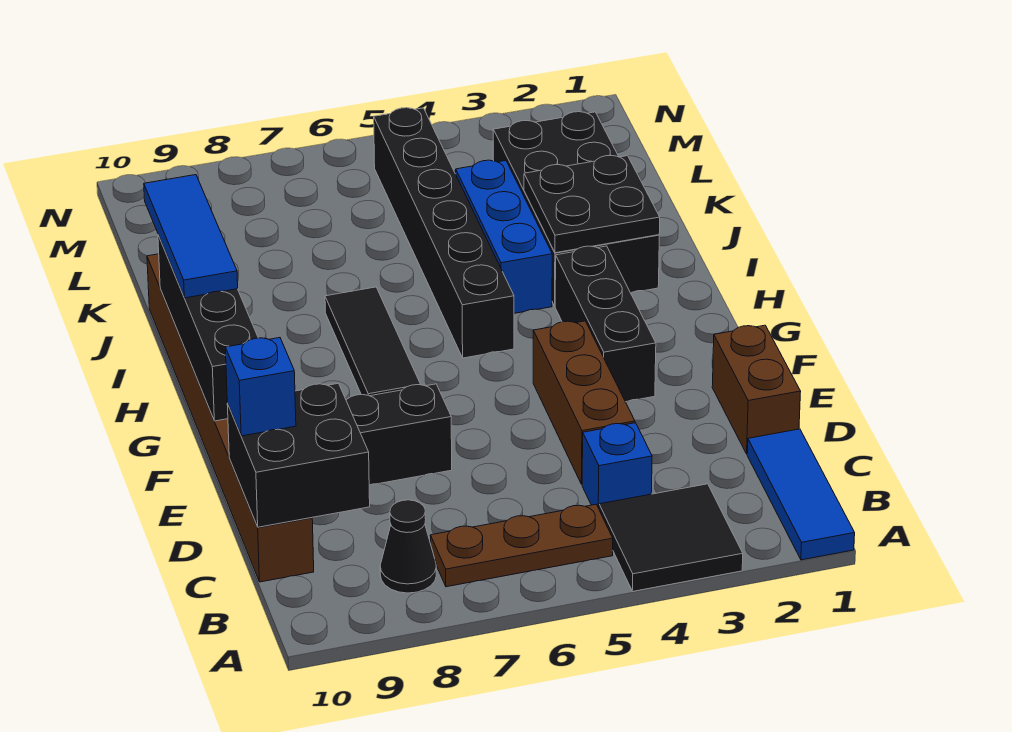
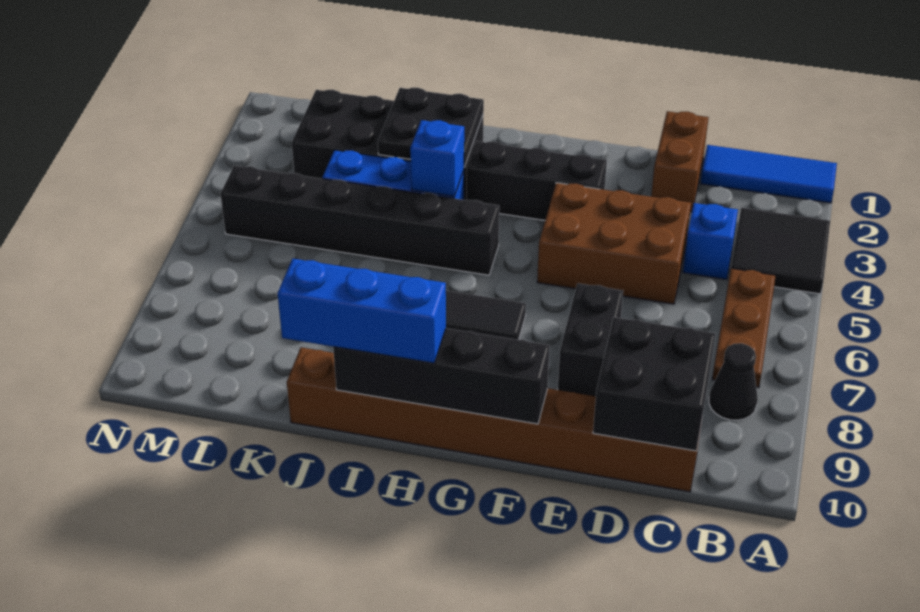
brown brick D1:E1 level 1 -> brown brick D1:D2 level 1
brown brick D4:F4 level 1 -> brown brick D4:F5 level 1
blue brick D10 level 3 -> blue brick I4 level 2
blue tile H10:J10 level 3 -> blue brick H10:J10 level 3

